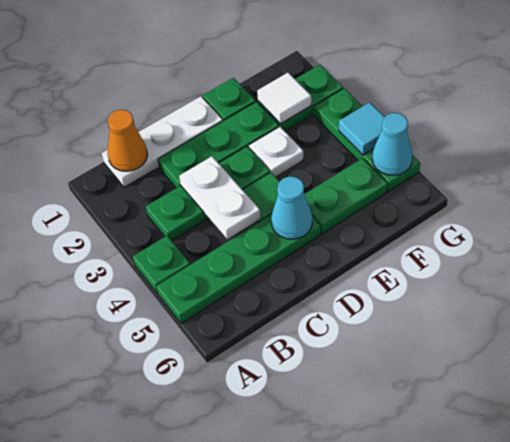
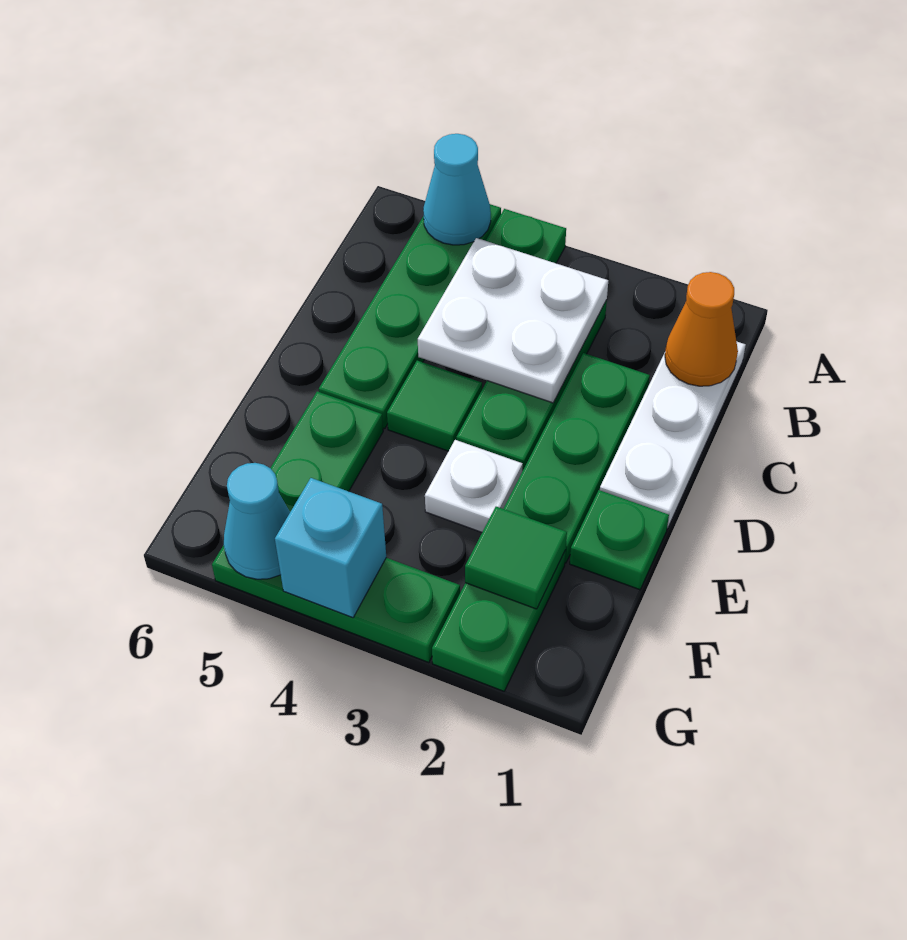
white plate C3:C4 level 2 -> white plate B3:C4 level 2
cyan cone D5 level 2 -> cyan cone A5 level 2
white tile F2 level 2 -> green tile F2 level 2
cyan tile G4 level 2 -> cyan brick G4 level 2

